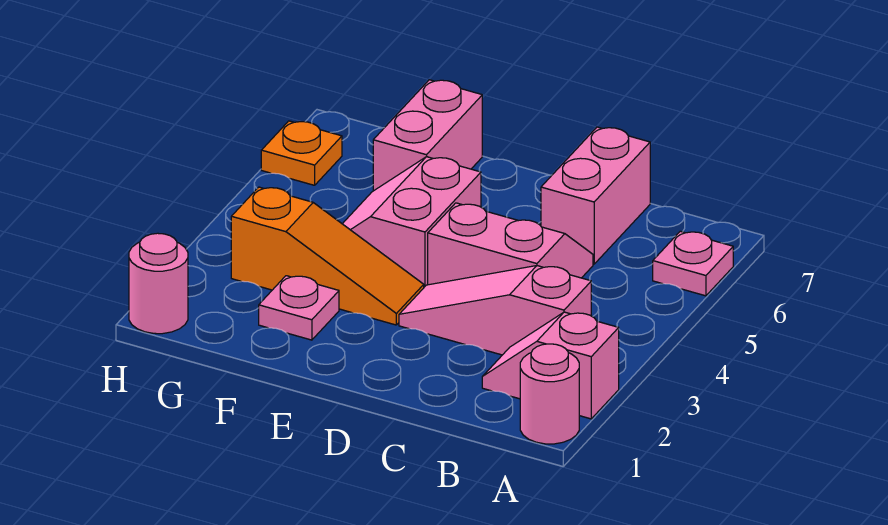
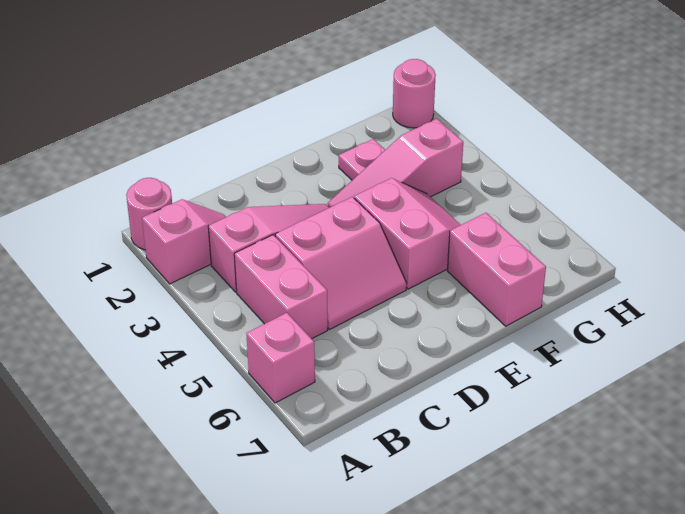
pink plate A6 level 1 -> pink brick A6 level 1
pink brick C6:C7 level 1 -> pink brick B4:B5 level 1
orange slope E3:G3 level 1 top G -> pink slope E3:G3 level 1 top G
orange plate H6 level 1 -> none

